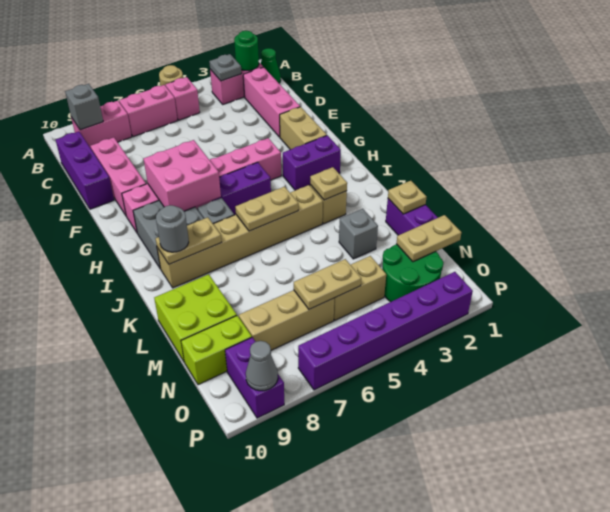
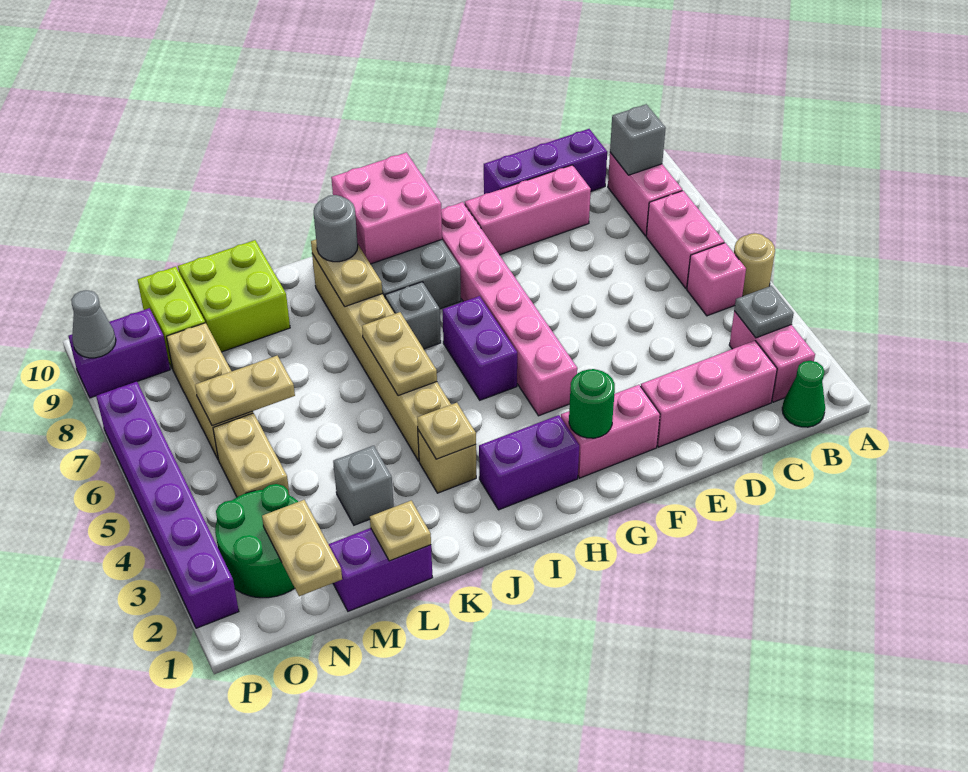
green round brick B2 level 2 -> green round brick G2 level 2
tan brick F2:G2 level 1 -> pink brick F2:G2 level 1
pink brick G7:H8 level 2 -> pink brick H9:I10 level 2
purple brick H2:H3 level 1 -> purple brick H2:I2 level 1
tan plate N5:N6 level 2 -> tan plate M6:N6 level 2

